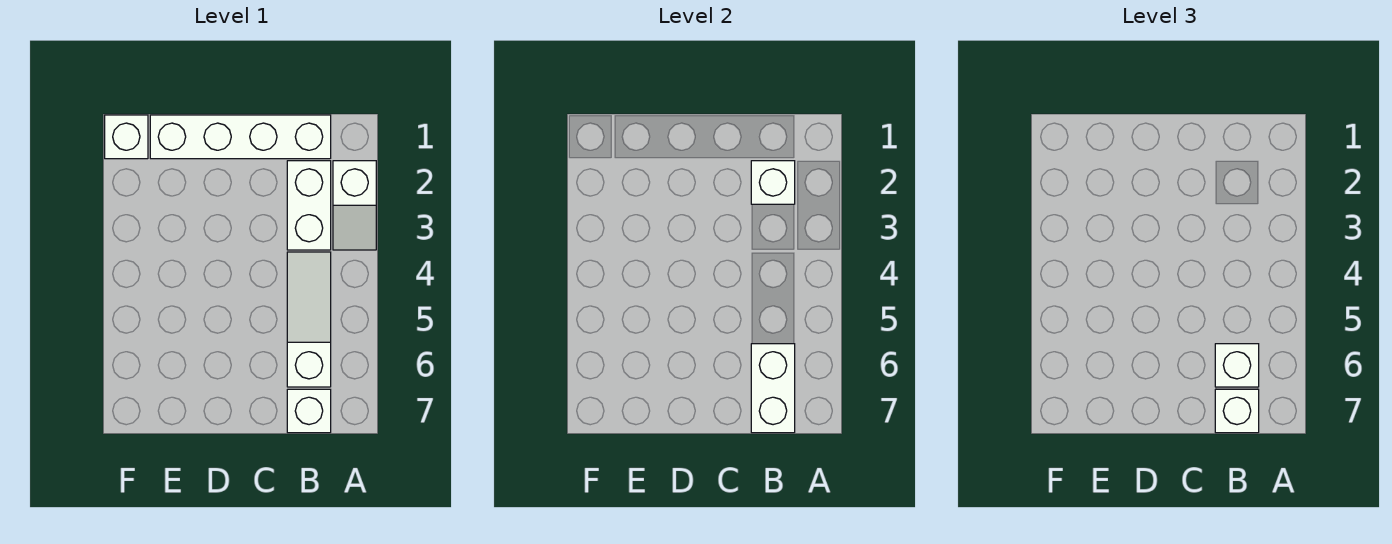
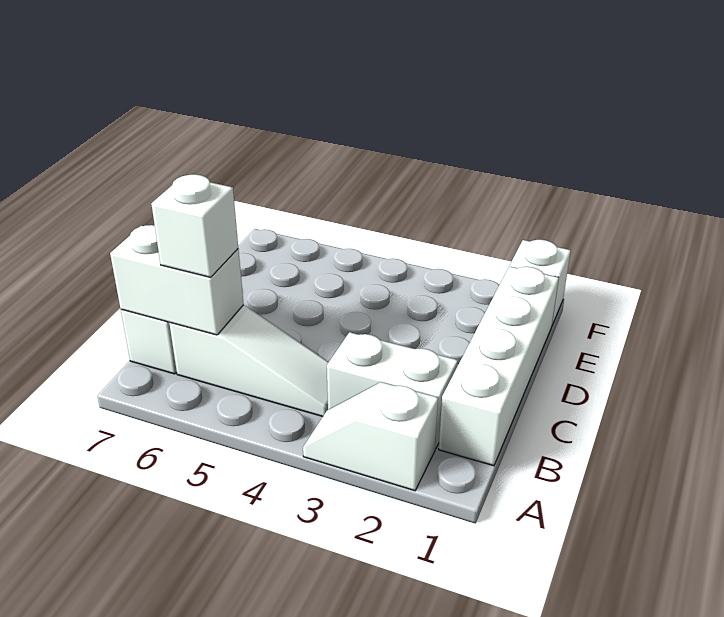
white brick B2 level 2 -> none
white brick B7 level 3 -> none

